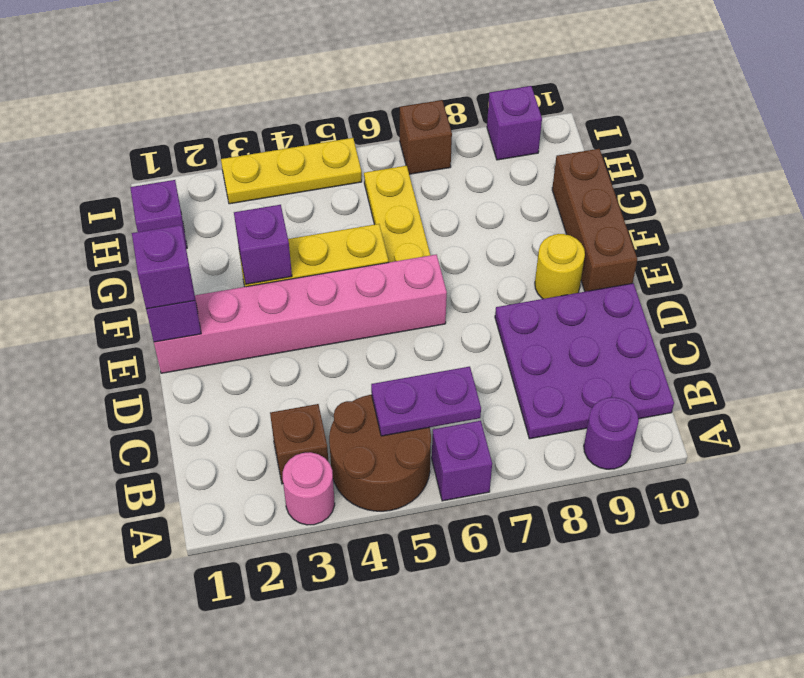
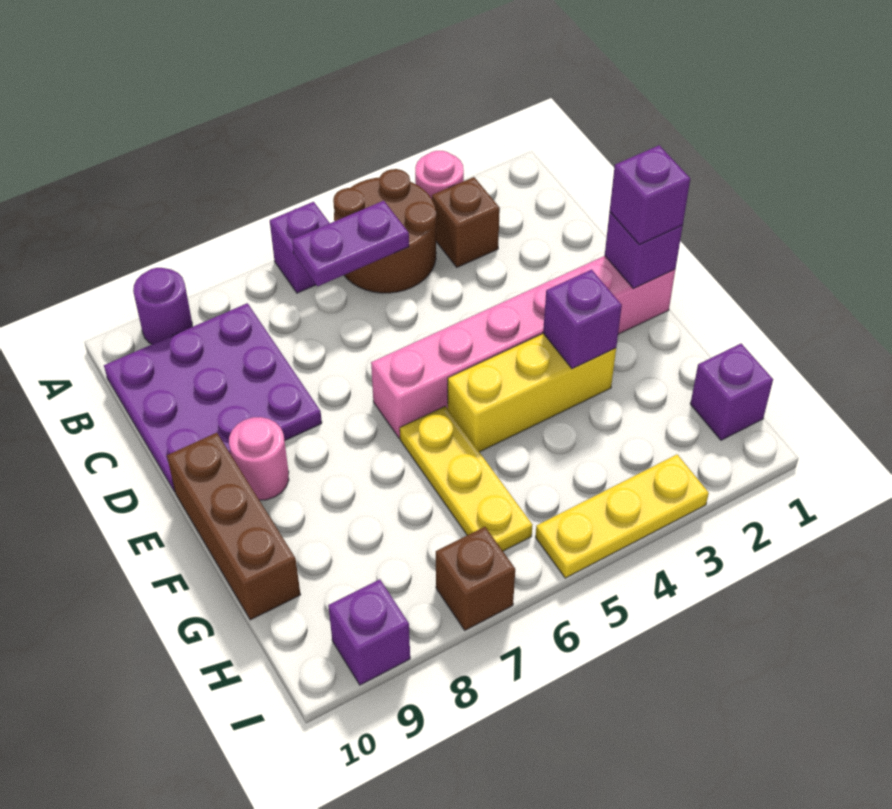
yellow round brick E9 level 1 -> pink round brick E9 level 1

